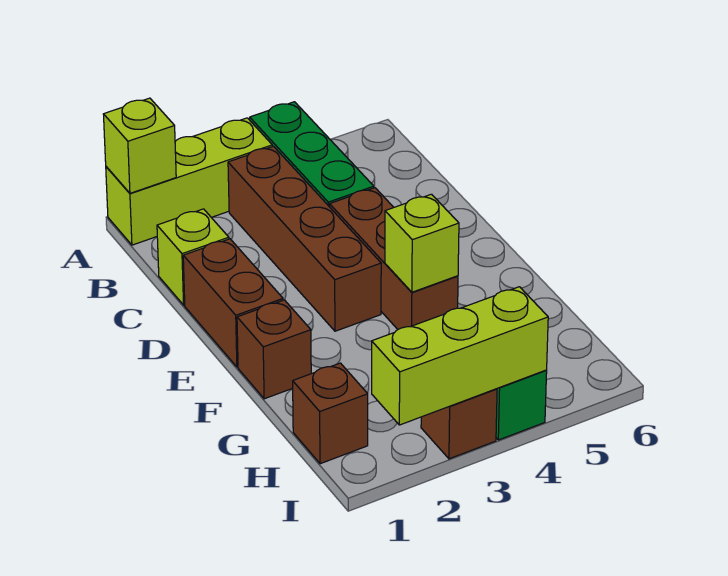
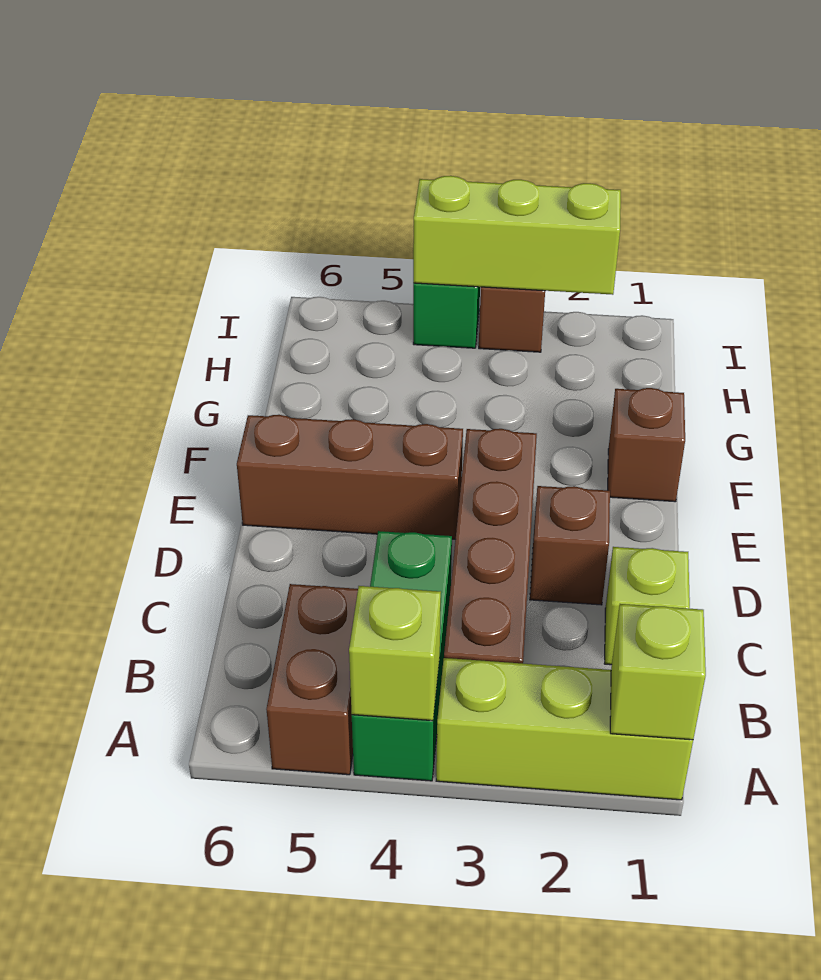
brown brick D1:E1 level 1 -> brown brick A5:B5 level 1
brown brick D4:F4 level 1 -> brown brick E4:E6 level 1
lime brick F4 level 2 -> lime brick A4 level 2
brown brick H1 level 1 -> brown brick D2 level 1

